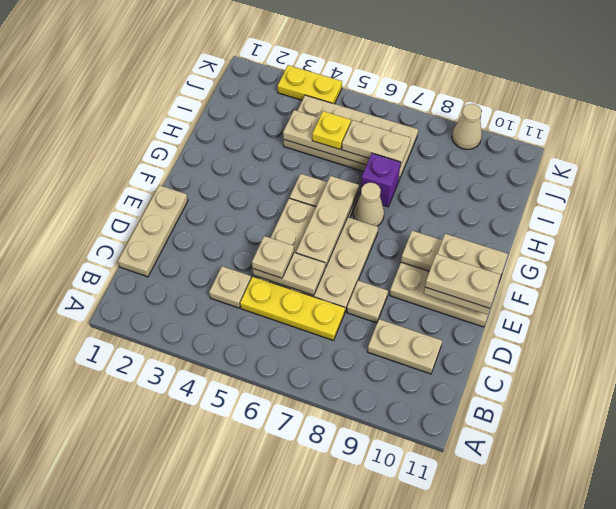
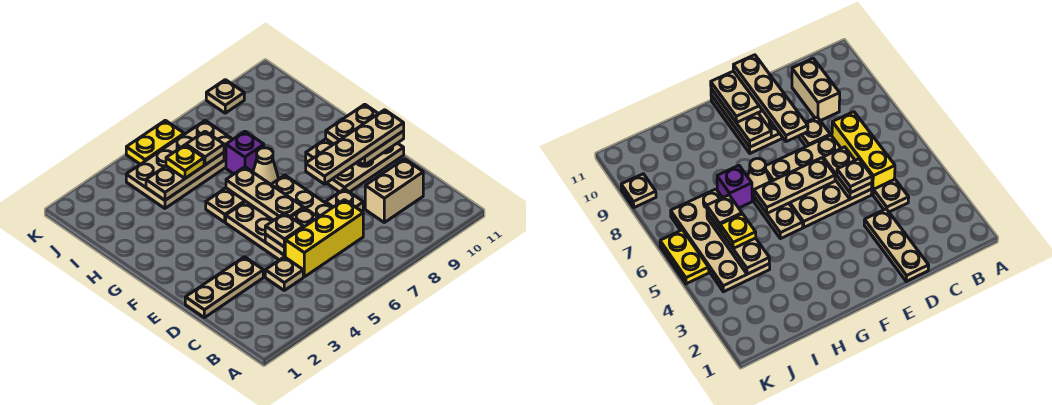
tan plate C1:E1 level 1 -> tan plate D1:D3 level 1
yellow plate C5:C7 level 1 -> yellow brick C5:C7 level 1
tan plate C9:C10 level 1 -> tan brick C9:C10 level 1
tan plate E10:E11 level 4 -> tan plate E8:E11 level 4
tan plate I6:I7 level 3 -> tan plate I6 level 3
yellow plate K3:K4 level 1 -> yellow plate K5:K6 level 1
tan cone K9 level 1 -> tan plate K9 level 1

